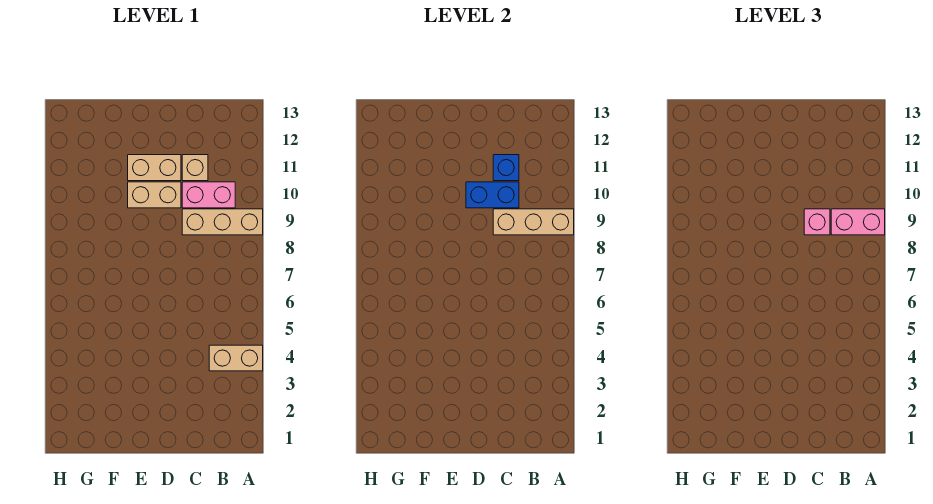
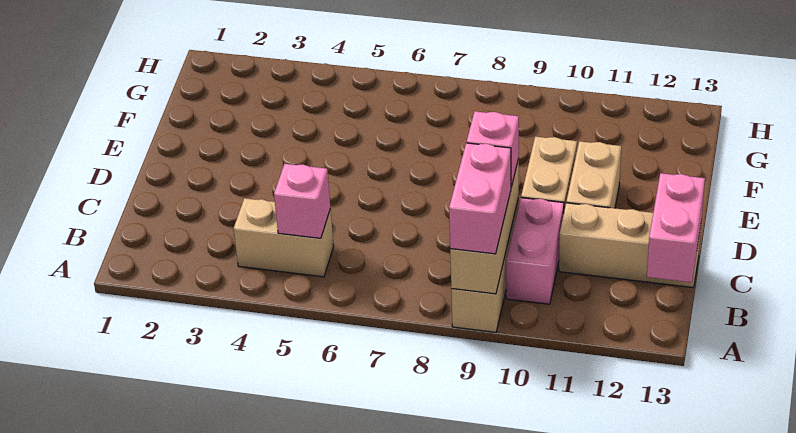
tan brick A4:B4 level 1 -> tan brick B4:B5 level 1
none -> pink brick B5 level 2
none -> pink brick B13:C13 level 2
blue brick C10:D10 level 2 -> none
tan brick C11 level 1 -> tan brick C11:C13 level 1
blue brick C11 level 2 -> none

